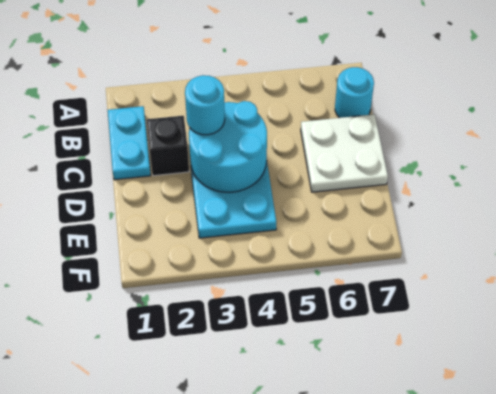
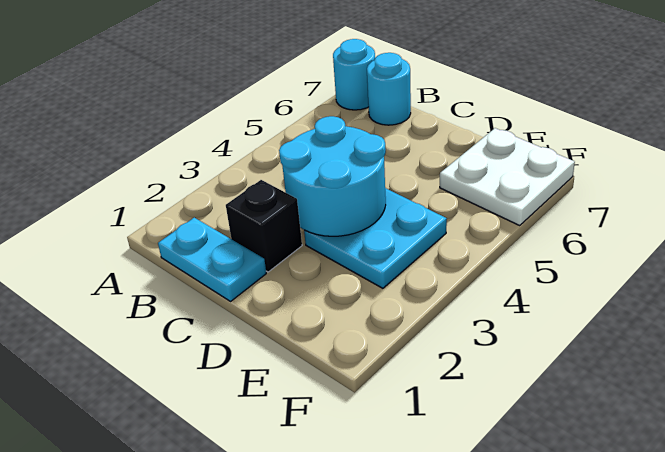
cyan round brick C3 level 3 -> cyan round brick A7 level 1
white plate C6:D7 level 1 -> white plate E6:F7 level 1

